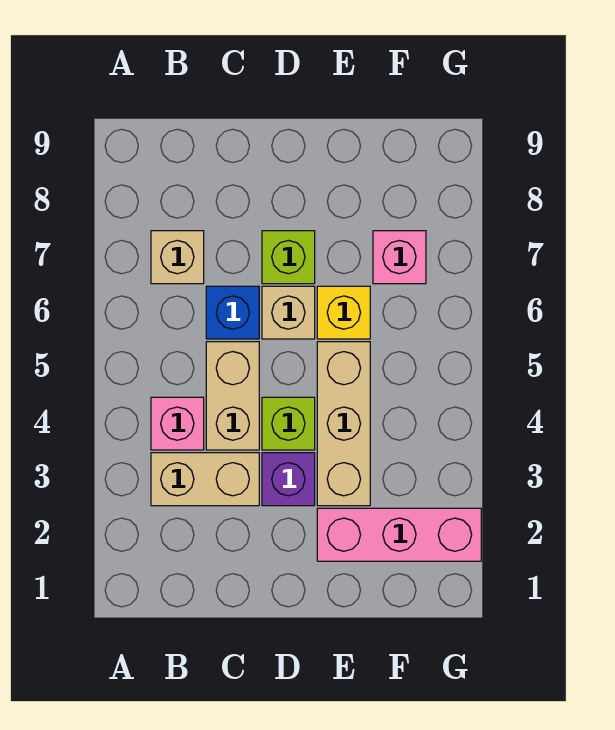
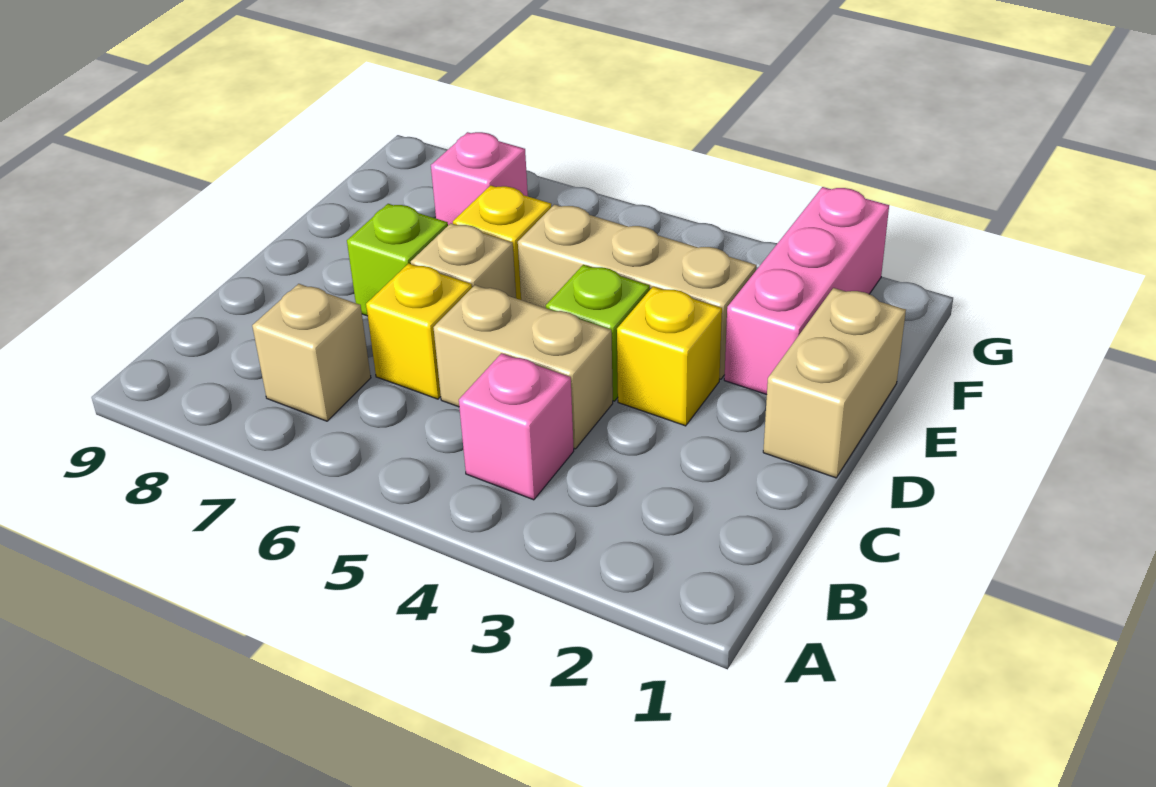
tan brick B3:C3 level 1 -> tan brick D1:E1 level 1
blue brick C6 level 1 -> yellow brick C6 level 1
purple brick D3 level 1 -> yellow brick D3 level 1

